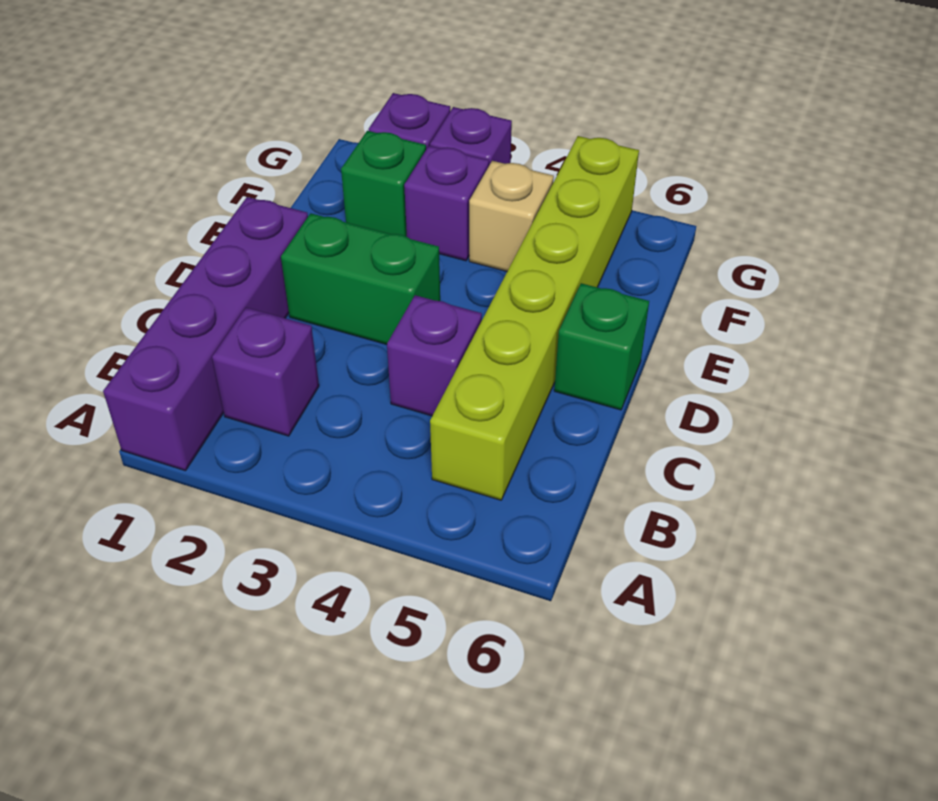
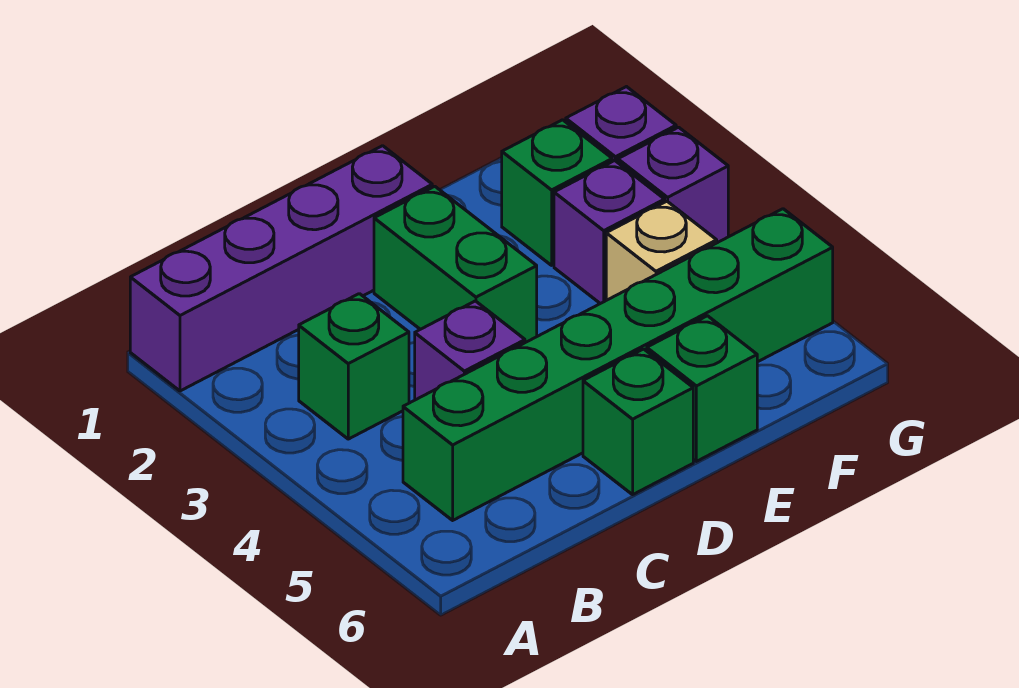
purple brick B2 level 1 -> none
none -> green brick B3 level 1
lime brick B5:G5 level 1 -> green brick B5:G5 level 1
none -> green brick E6 level 1

